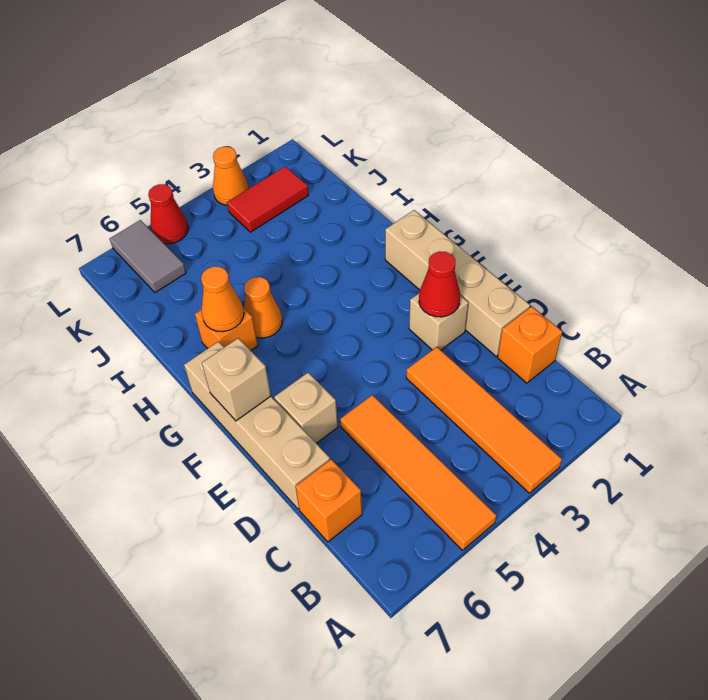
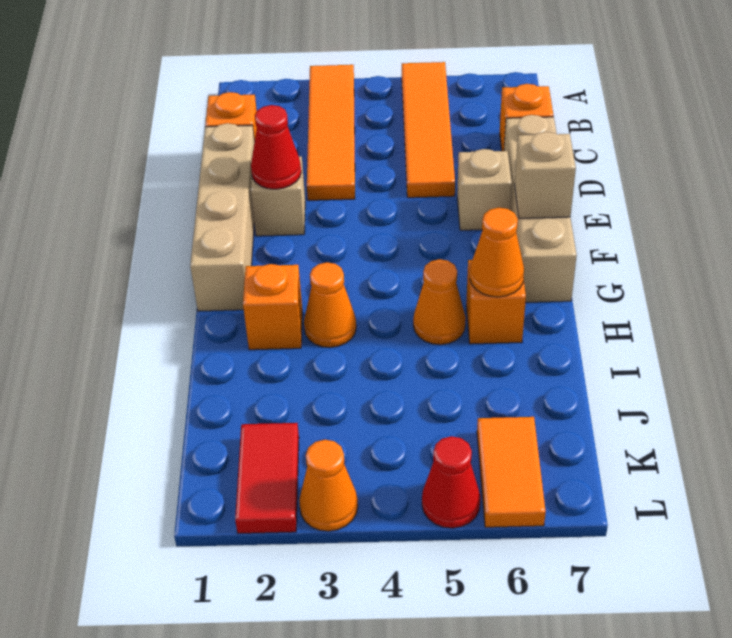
none -> orange brick H2 level 1
none -> orange cone H3 level 1
red tile K2:K3 level 1 -> red tile K2:L2 level 1
grey tile K6:L6 level 1 -> orange tile K6:L6 level 1

